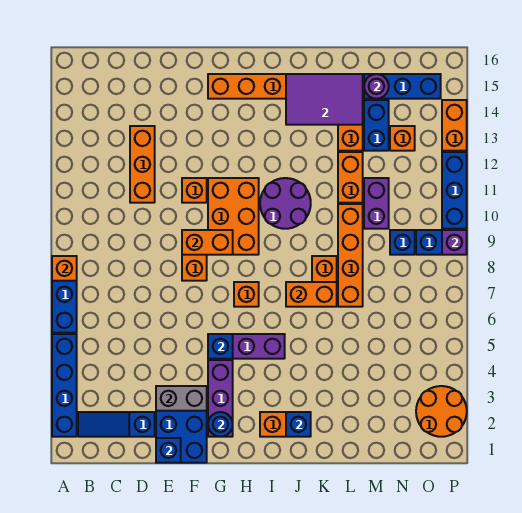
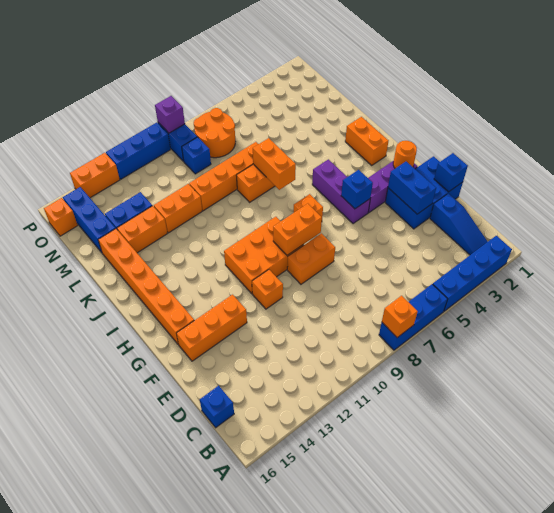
orange brick D11:D13 level 1 -> orange brick F13:F15 level 1
grey brick E3:F3 level 2 -> blue brick E3:F3 level 2
orange brick F9:G9 level 2 -> orange brick G8:G9 level 2
blue round brick G2 level 2 -> orange round brick G2 level 2
purple round brick I10:J11 level 1 -> none
blue brick J2 level 2 -> blue brick C16 level 1
purple tile J14:L15 level 2 -> none
purple brick M10:M11 level 1 -> none
purple round brick M15 level 2 -> none
orange brick N13 level 1 -> orange brick O16 level 1
orange round brick O2:P3 level 1 -> orange round brick N7:O8 level 1

